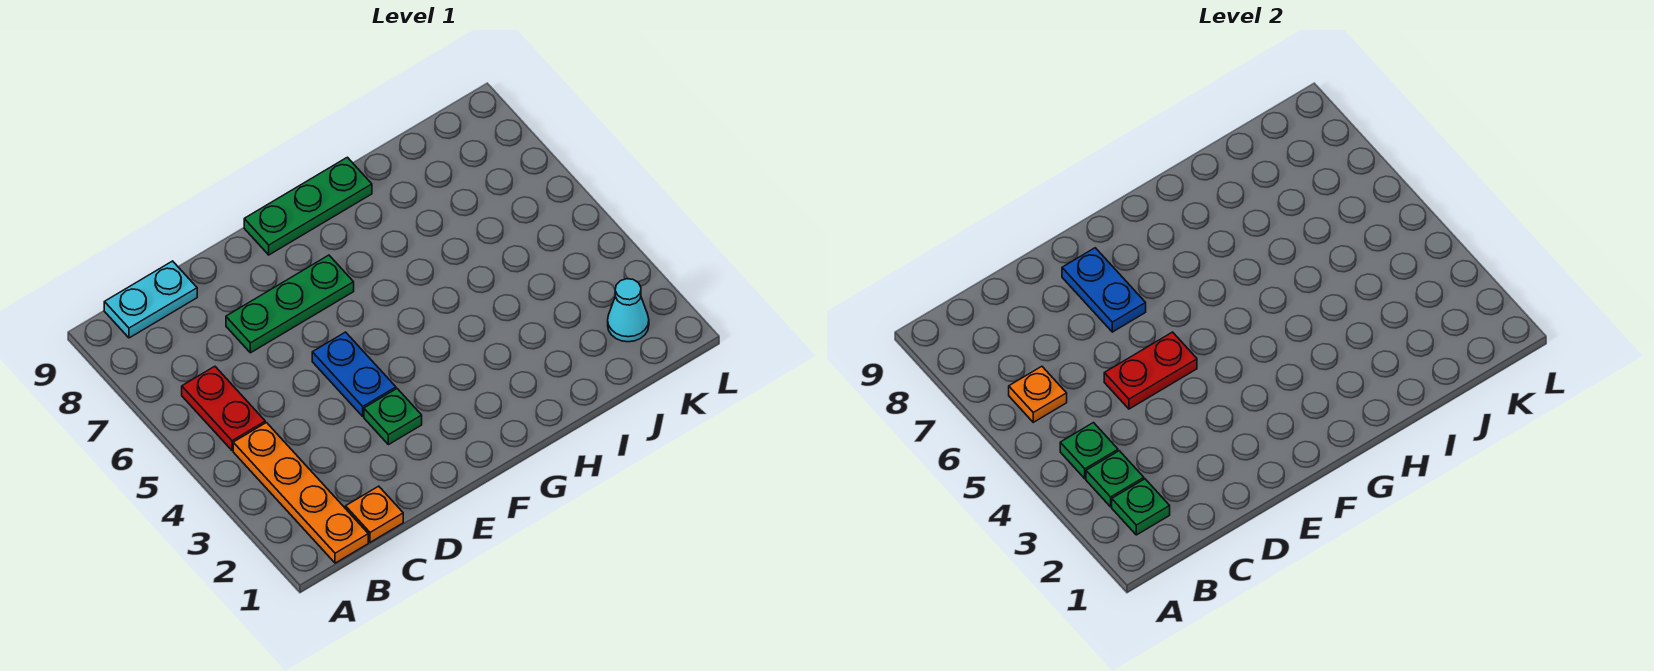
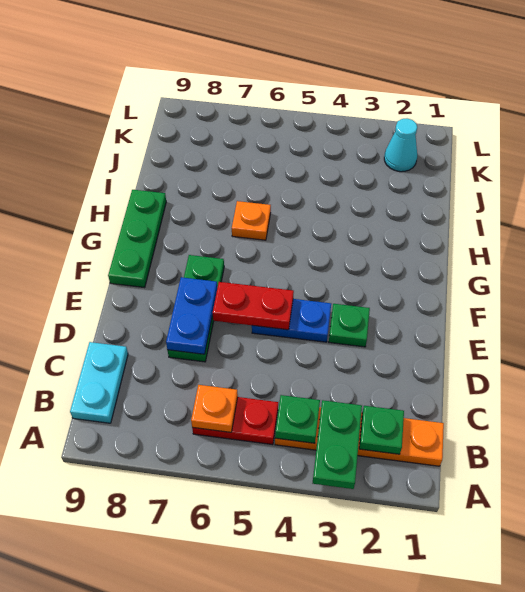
green plate B3 level 2 -> green plate A3:B3 level 2
orange plate C1 level 1 -> orange plate H6 level 1
red plate D5:E5 level 2 -> red plate E5:E6 level 2
blue plate E7:E8 level 2 -> blue plate D7:E7 level 2

